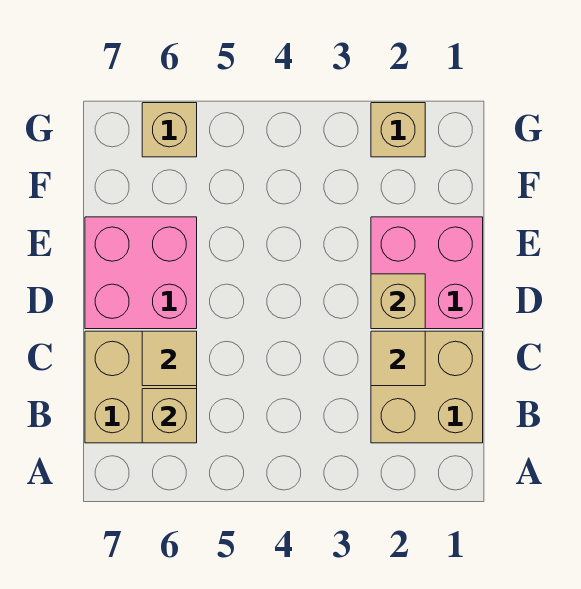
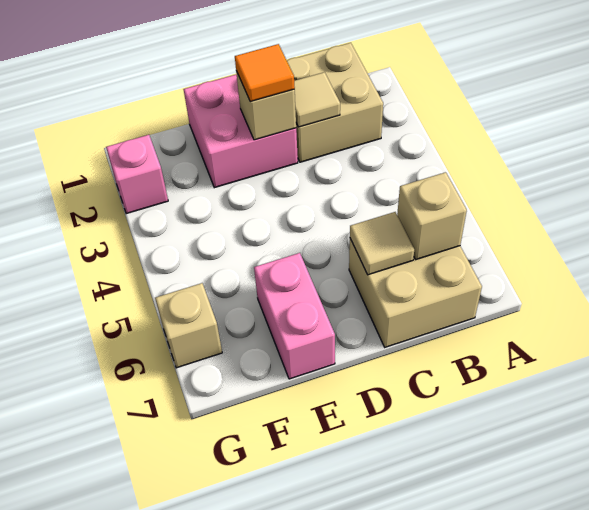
none -> orange tile D2 level 3
pink brick D6:E7 level 1 -> pink brick E6:E7 level 1
tan brick G2 level 1 -> pink brick G2 level 1

